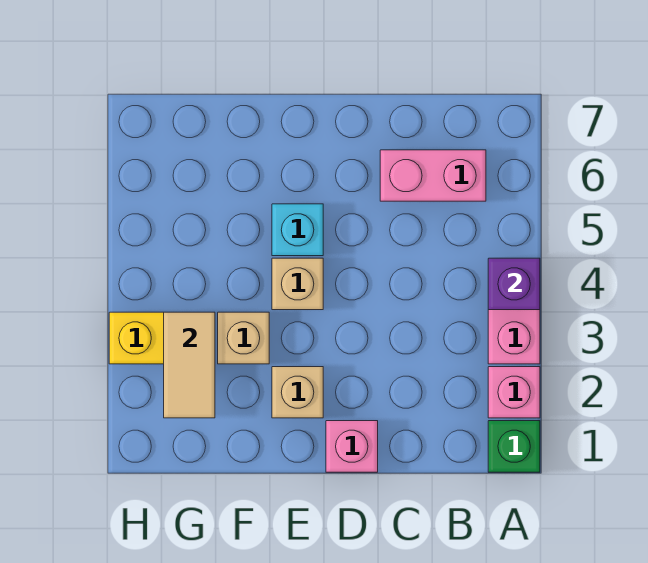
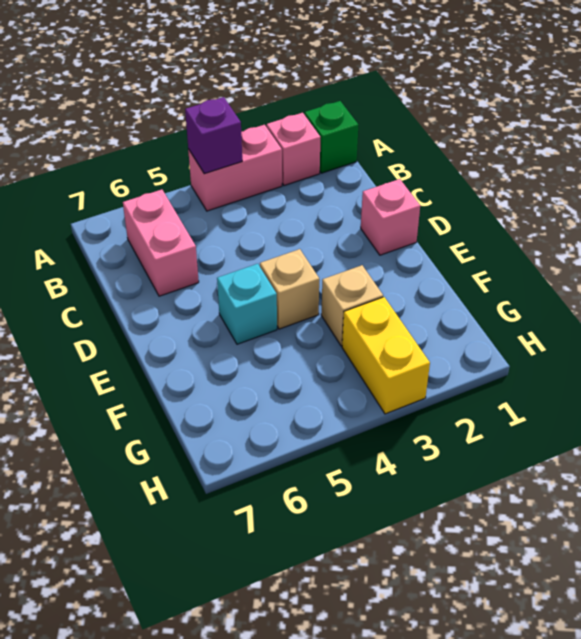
tan brick E2 level 1 -> none
tan tile G2:G3 level 2 -> none

